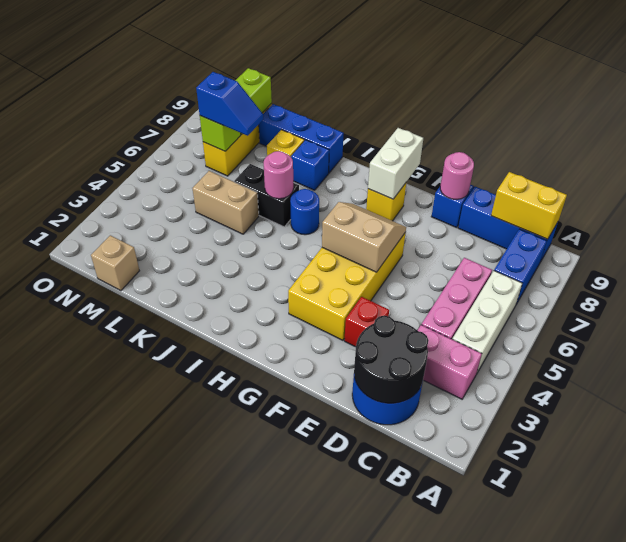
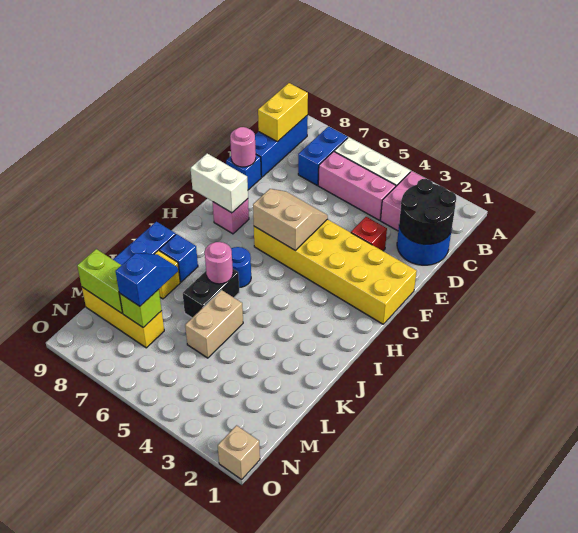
blue brick B7:B8 level 1 -> blue brick B7:C7 level 1
yellow brick F3:G6 level 1 -> yellow brick F1:G6 level 1
tan slope F5:G6 level 2 top 5 -> tan slope F5:G6 level 2 top G
yellow brick G8 level 1 -> pink brick G8 level 1
tan brick M1 level 1 -> tan brick O1 level 1

